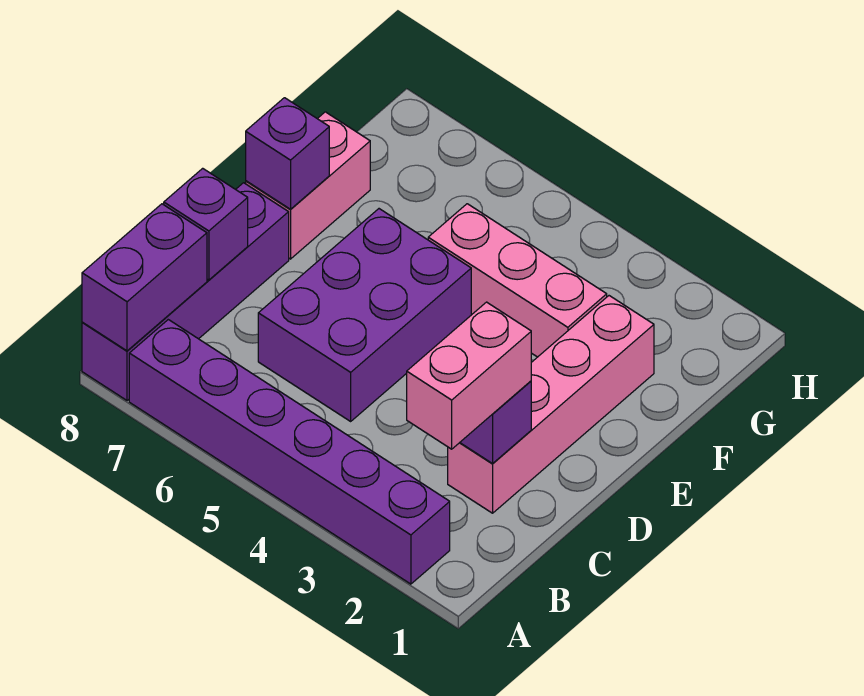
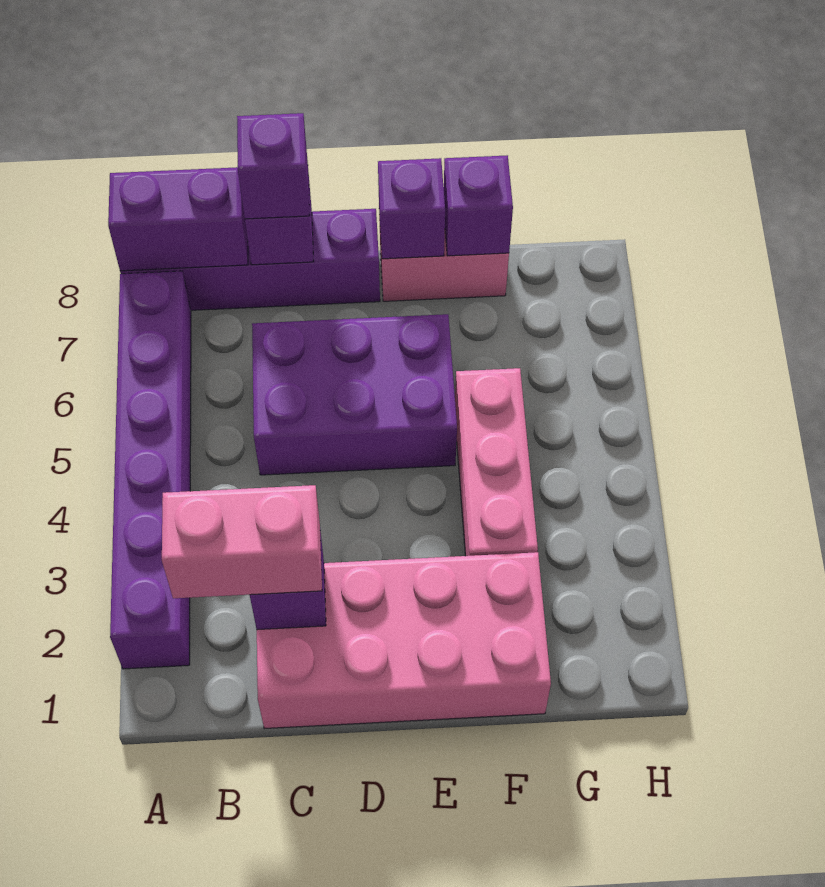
pink brick C2:F2 level 1 -> pink brick C1:F2 level 1
none -> purple brick C8 level 3
none -> purple brick F8 level 2

